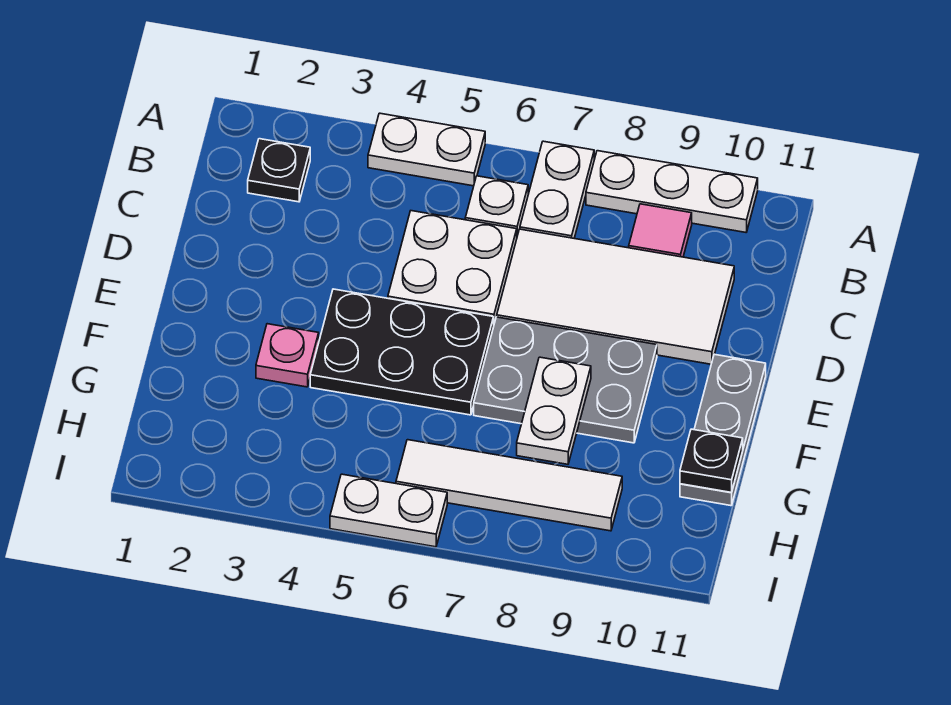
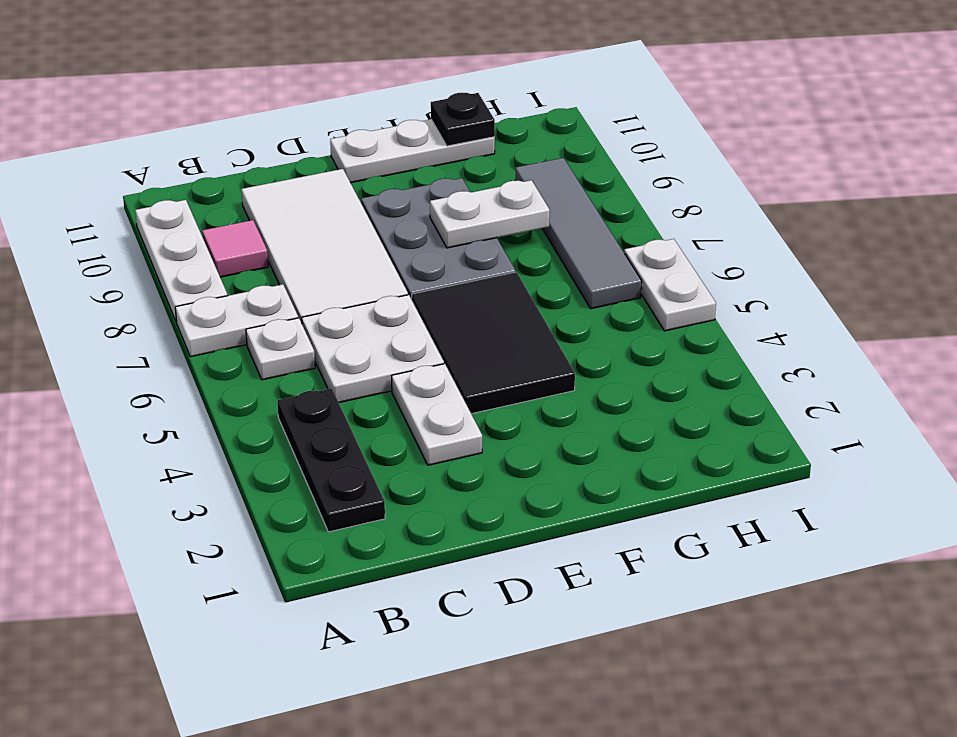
white plate A4:A5 level 1 -> white plate D3:D4 level 1
black plate B2 level 1 -> black plate B2:B4 level 1
black plate E4:F6 level 1 -> black tile E4:F6 level 1
grey plate E11:G11 level 1 -> white plate E11:G11 level 1
pink plate F3 level 1 -> none
white tile H6:H9 level 1 -> grey tile H6:H9 level 1

